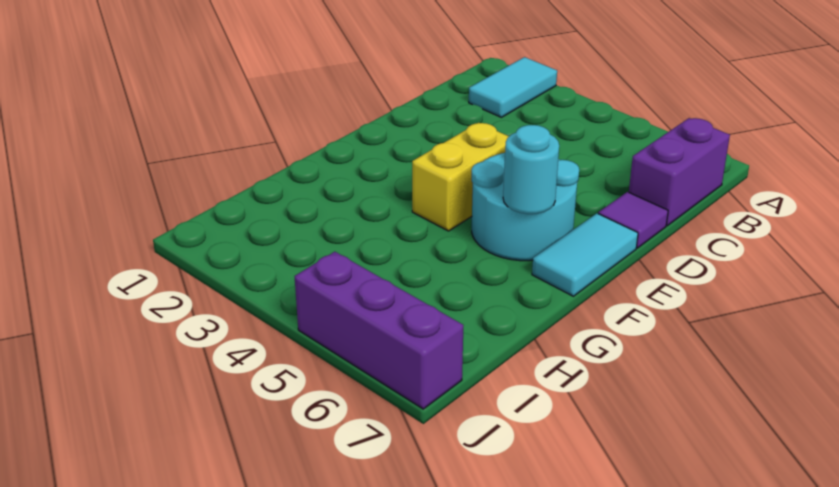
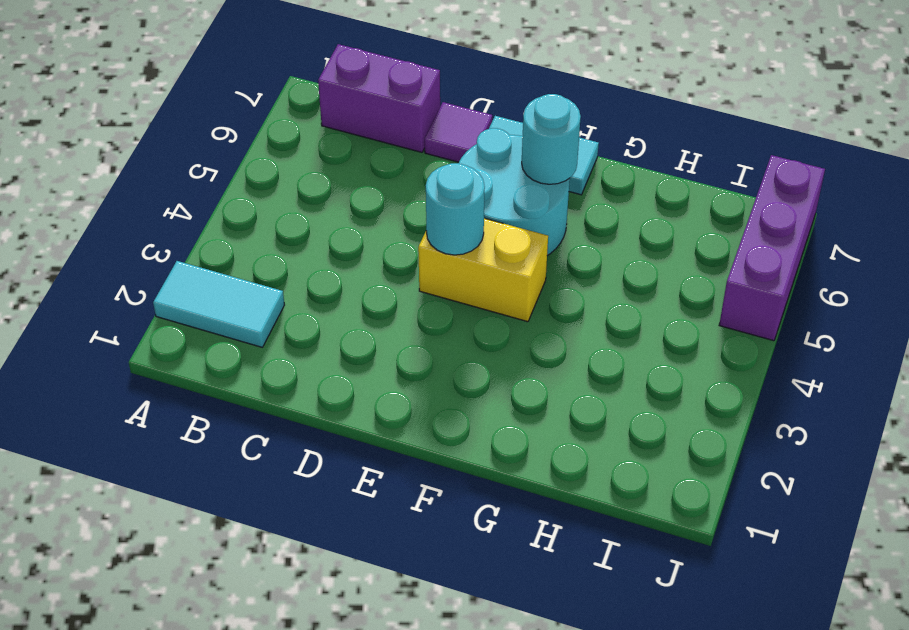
none -> cyan round brick E4 level 2

